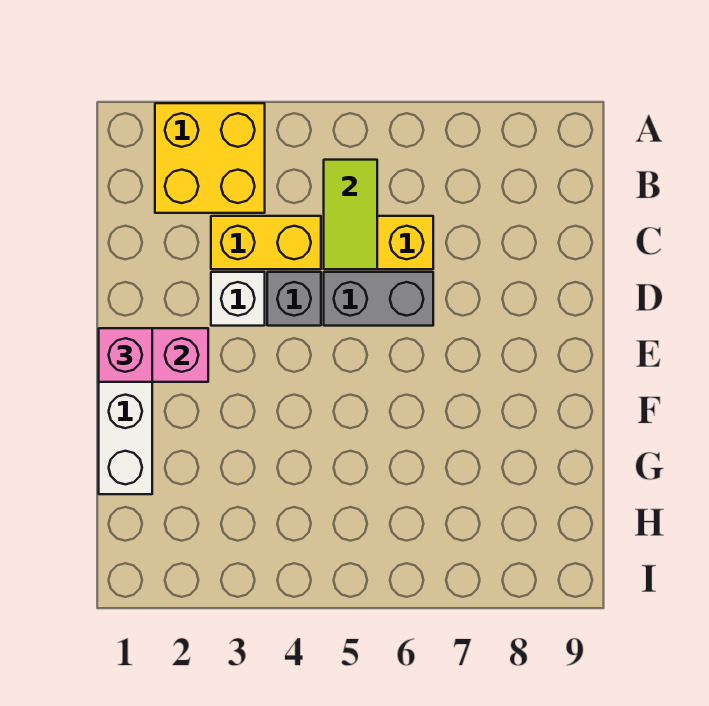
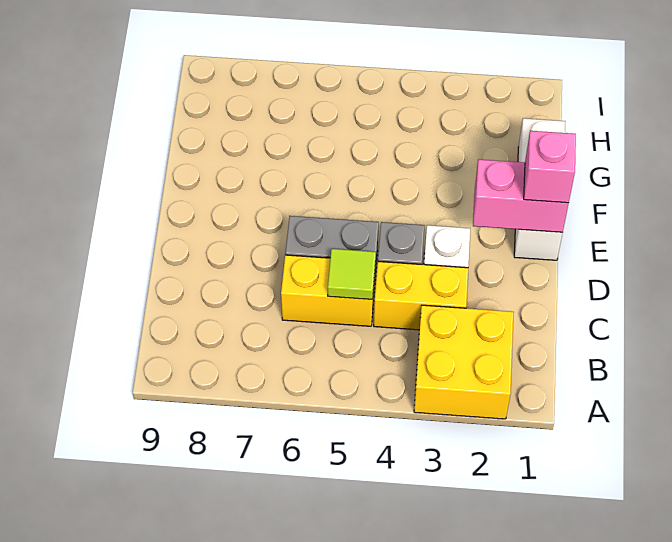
lime tile B5:C5 level 2 -> lime tile C5 level 2

